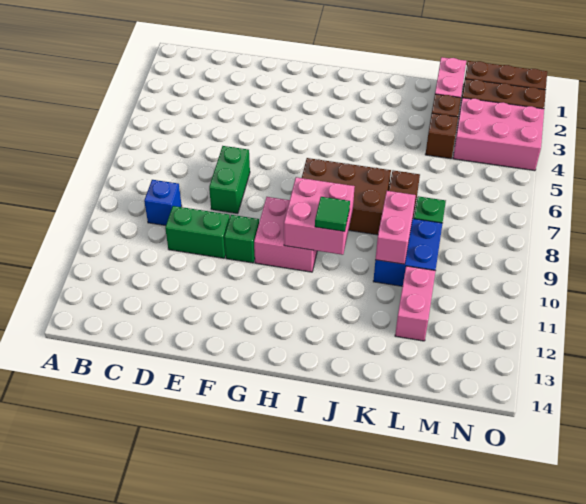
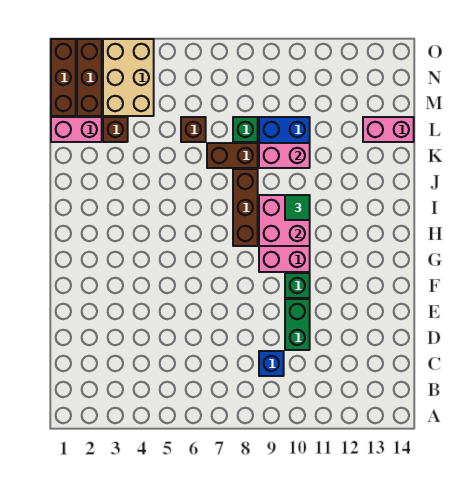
green brick E7:E8 level 1 -> none
brown brick H7:J8 level 1 -> brown brick H8:J8 level 1
brown brick L4 level 1 -> brown brick L6 level 1
pink brick L11:L12 level 1 -> pink brick L13:L14 level 1
pink brick M3:O4 level 1 -> tan brick M3:O4 level 1

